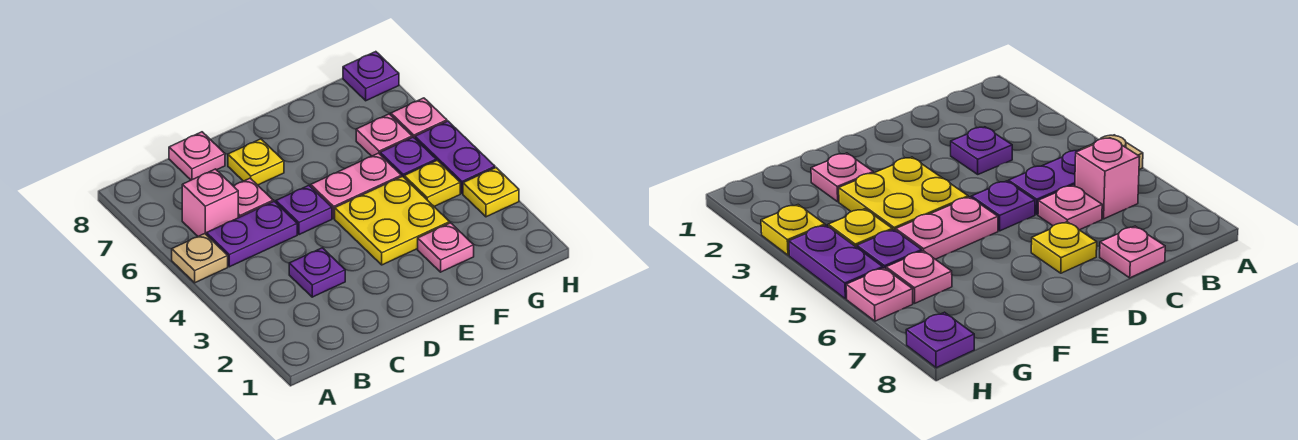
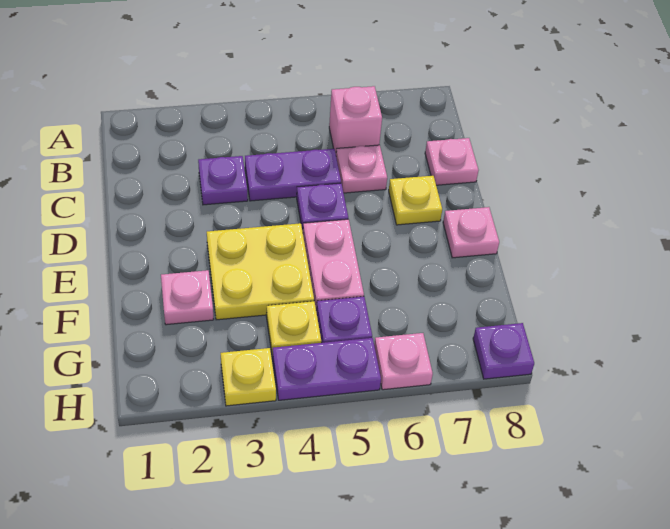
tan plate A5 level 1 -> none
purple plate B5:C5 level 1 -> purple plate C4:C5 level 1
pink plate G6 level 1 -> pink plate E8 level 1

